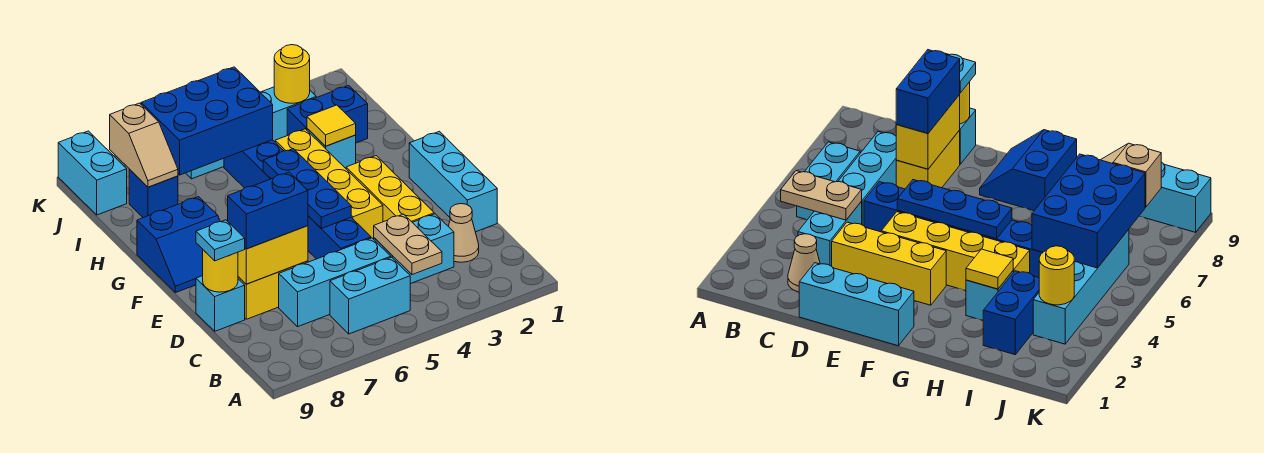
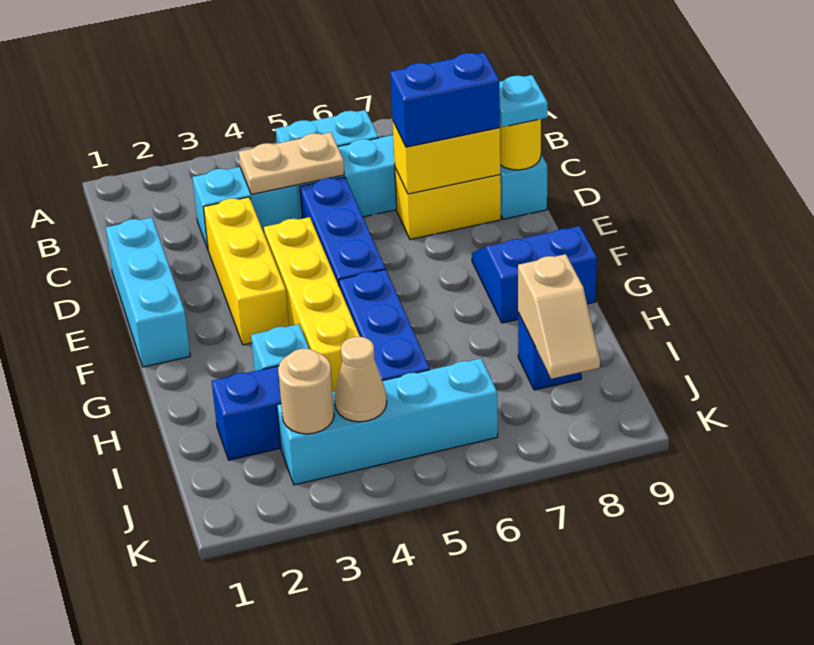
tan plate B4:C4 level 2 -> tan plate C4:C5 level 2
tan cone C2 level 1 -> tan cone J4 level 2
blue plate E5:G5 level 2 -> none
yellow tile H3 level 2 -> none
blue brick I5:J7 level 2 -> none
tan slope I8:J8 level 2 top J -> tan slope I8:J8 level 2 top I
yellow round brick J3 level 2 -> tan round brick J3 level 2
cyan brick J9:K9 level 1 -> none

